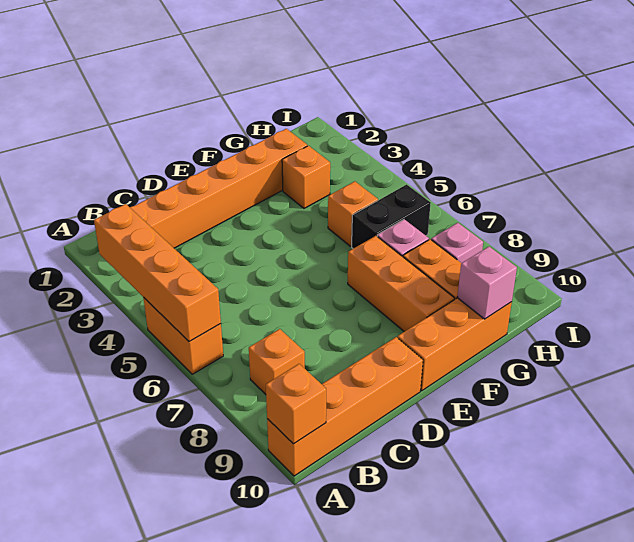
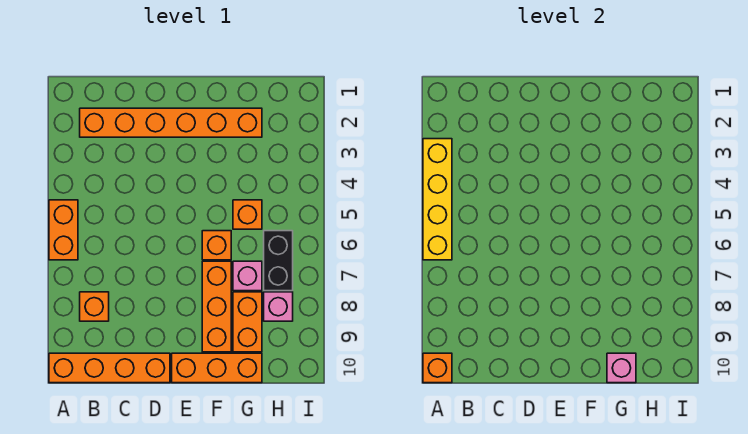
orange brick A3:A6 level 2 -> yellow brick A3:A6 level 2
orange brick G3 level 1 -> orange brick F6 level 1
black brick G6:H6 level 1 -> black brick H6:H7 level 1

